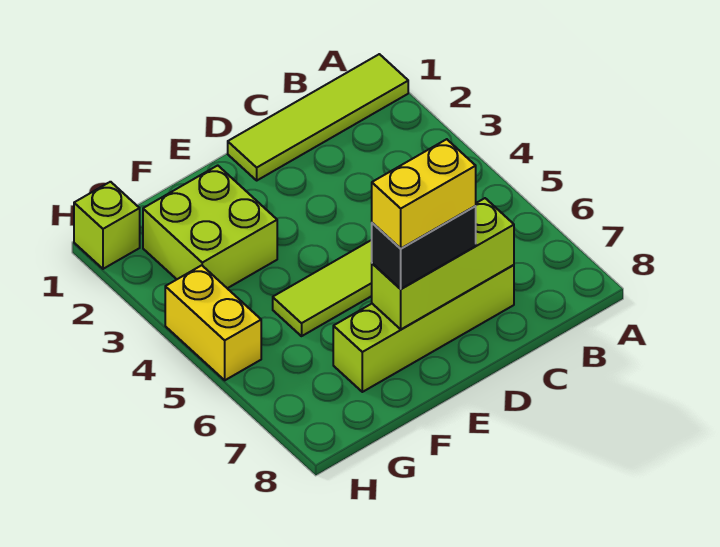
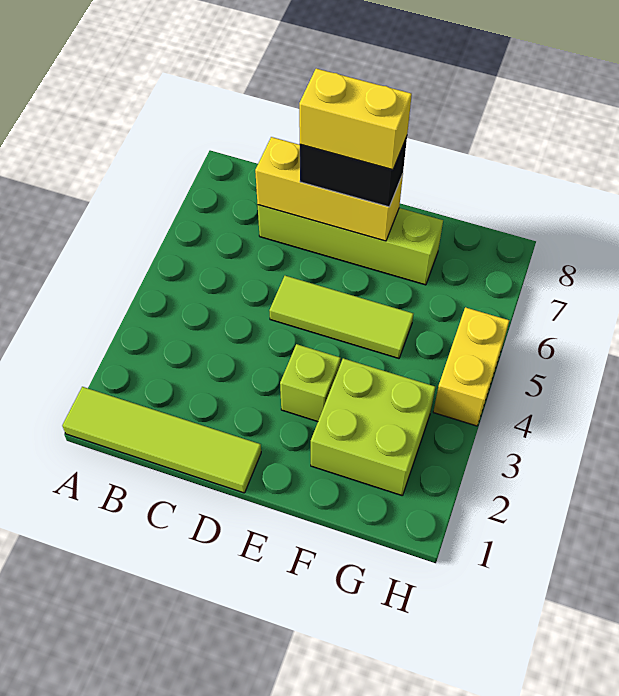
lime brick C7:E7 level 2 -> yellow brick C7:E7 level 2
lime brick H1 level 1 -> lime brick E3 level 1

